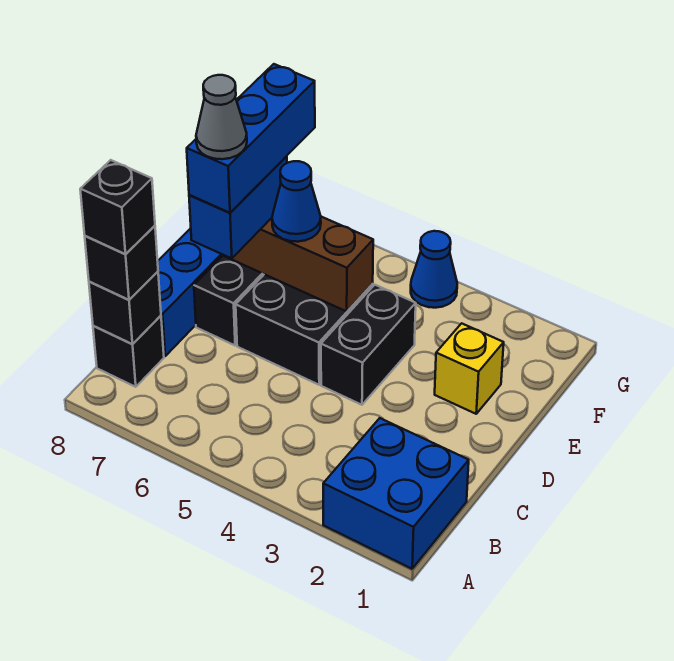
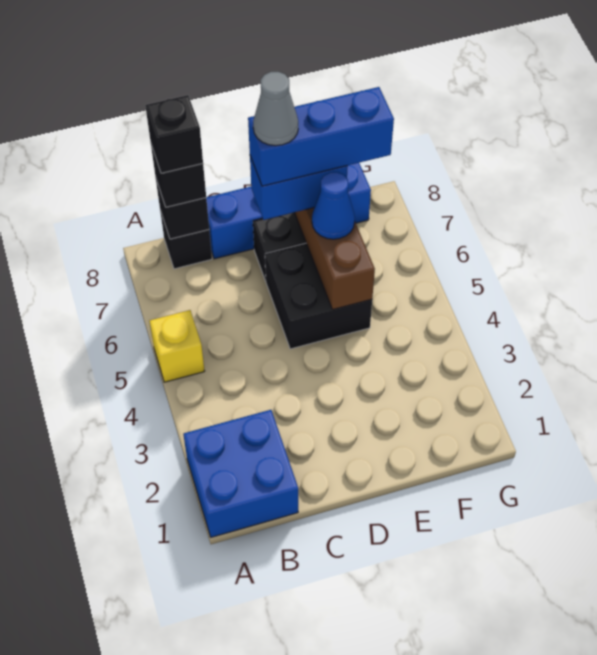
black brick D4:E4 level 1 -> none
yellow brick E2 level 1 -> yellow brick A5 level 1
blue cone G4 level 1 -> none

